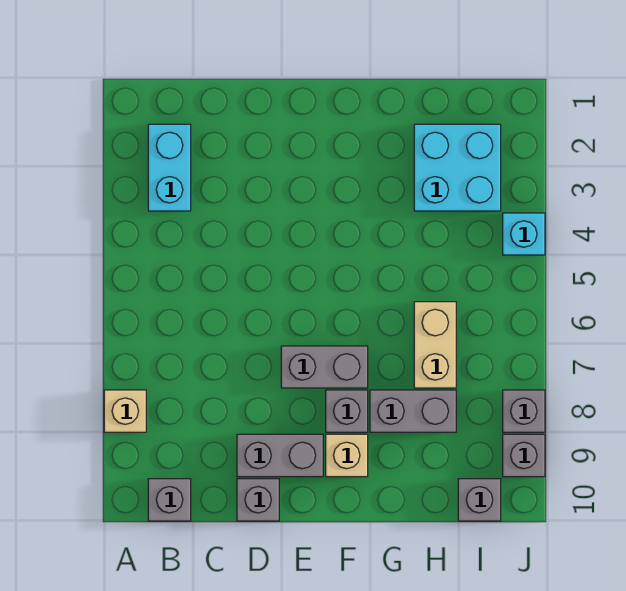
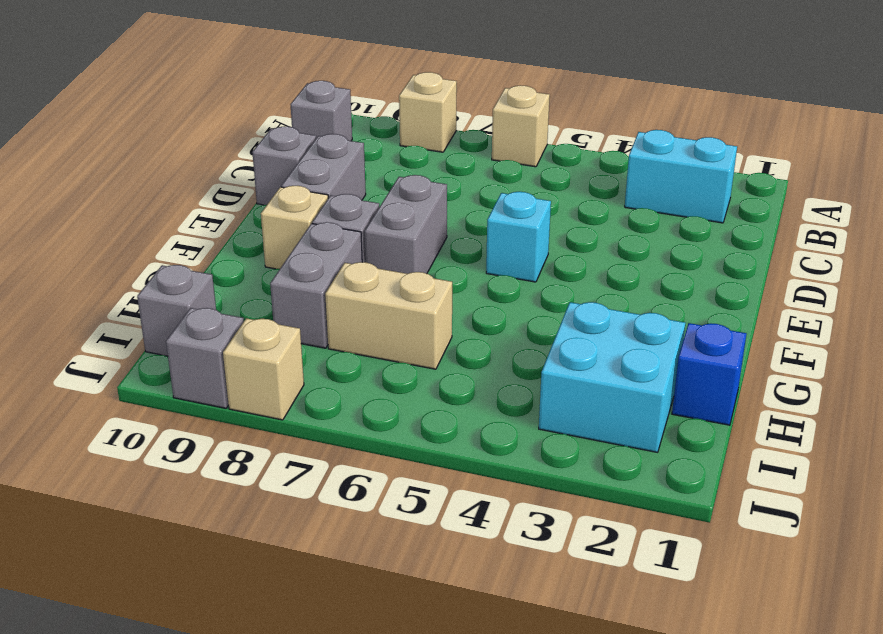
none -> tan brick A6 level 1
none -> blue brick H1 level 1
cyan brick J4 level 1 -> cyan brick E5 level 1
grey brick J8 level 1 -> tan brick J8 level 1

